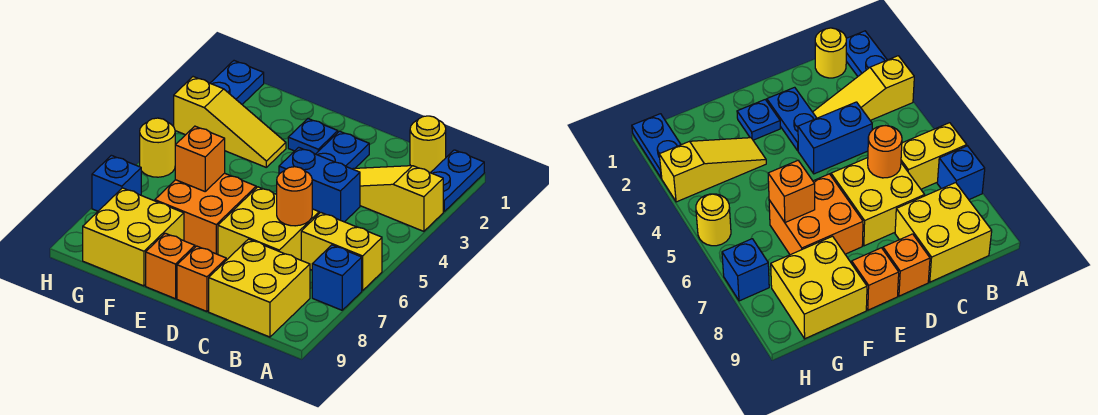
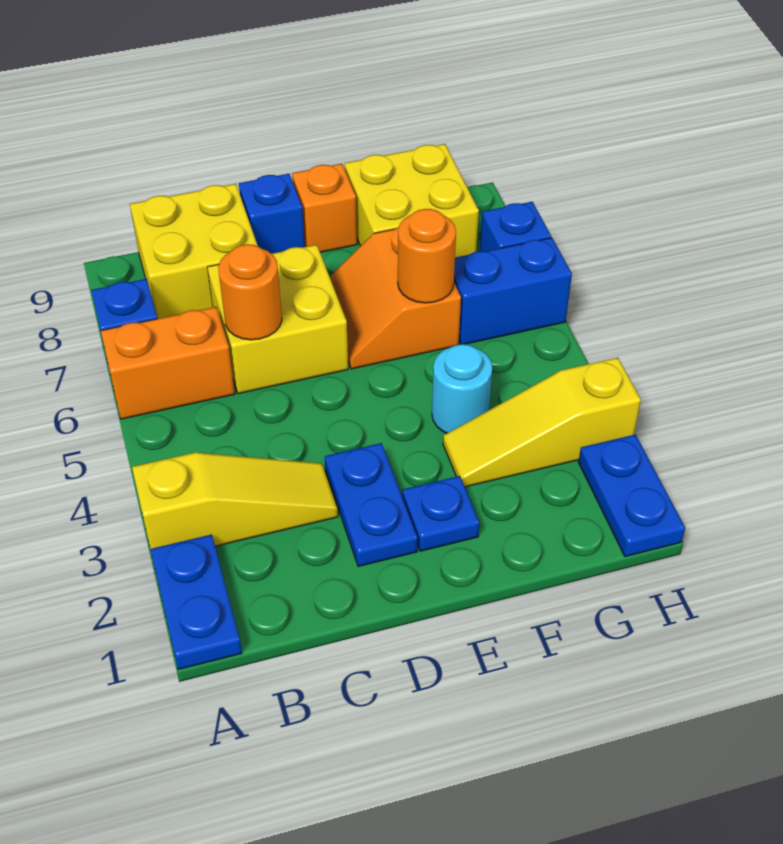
yellow brick A6:B6 level 1 -> orange brick A6:B6 level 1
yellow round brick B1 level 1 -> none
blue brick C4:D4 level 1 -> blue brick G6:H6 level 1
orange brick D9 level 1 -> blue brick D9 level 1
orange brick E6:F7 level 1 -> orange slope E6:F7 level 1 top F
none -> cyan round brick F4 level 1
orange brick F6 level 2 -> orange round brick F6 level 2
yellow round brick H5 level 1 -> none

